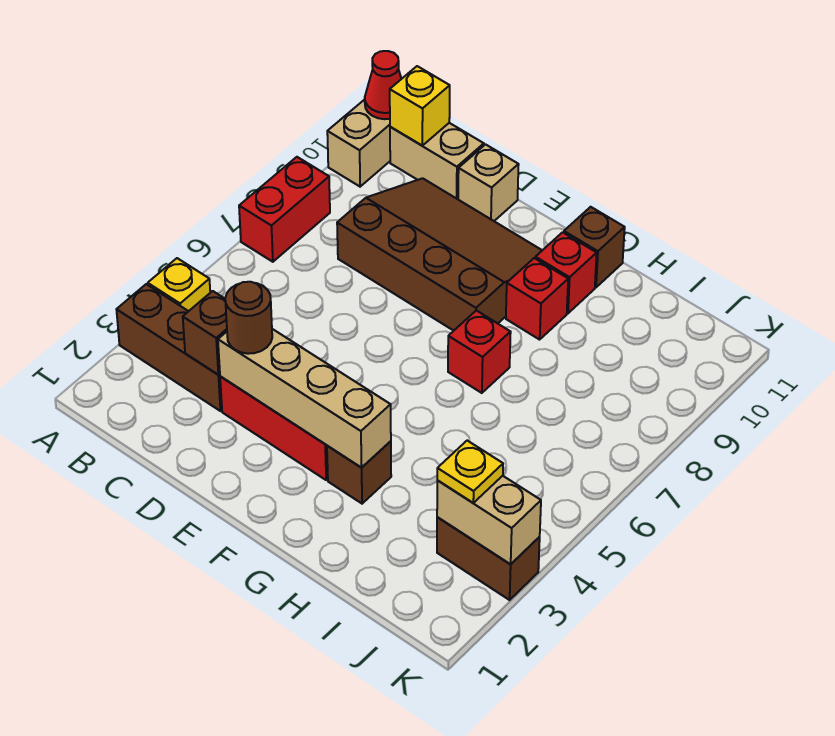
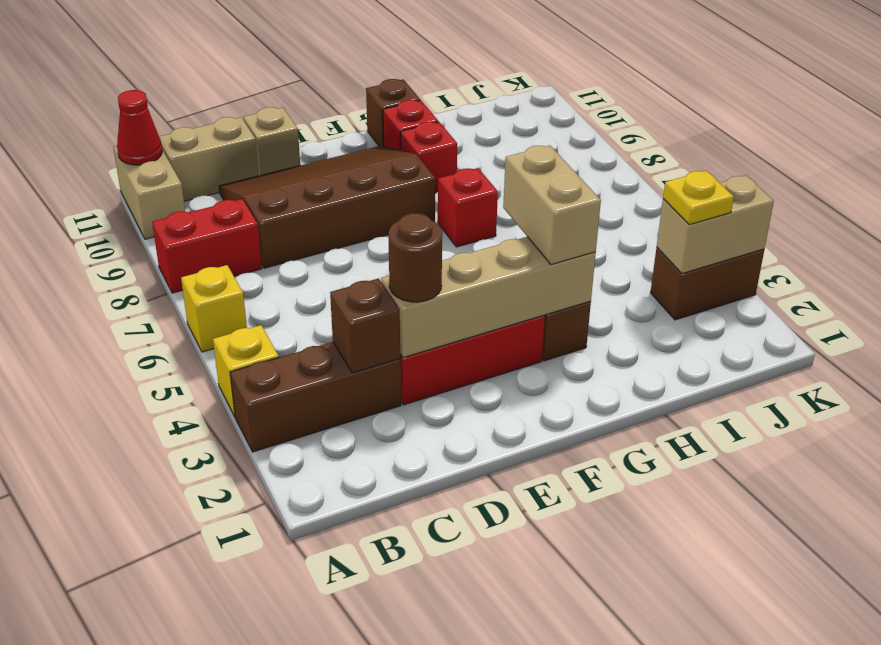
red brick A7:A8 level 1 -> red brick A8:B8 level 1
yellow brick B11 level 2 -> yellow brick A6 level 1
none -> tan brick G3:G4 level 3

